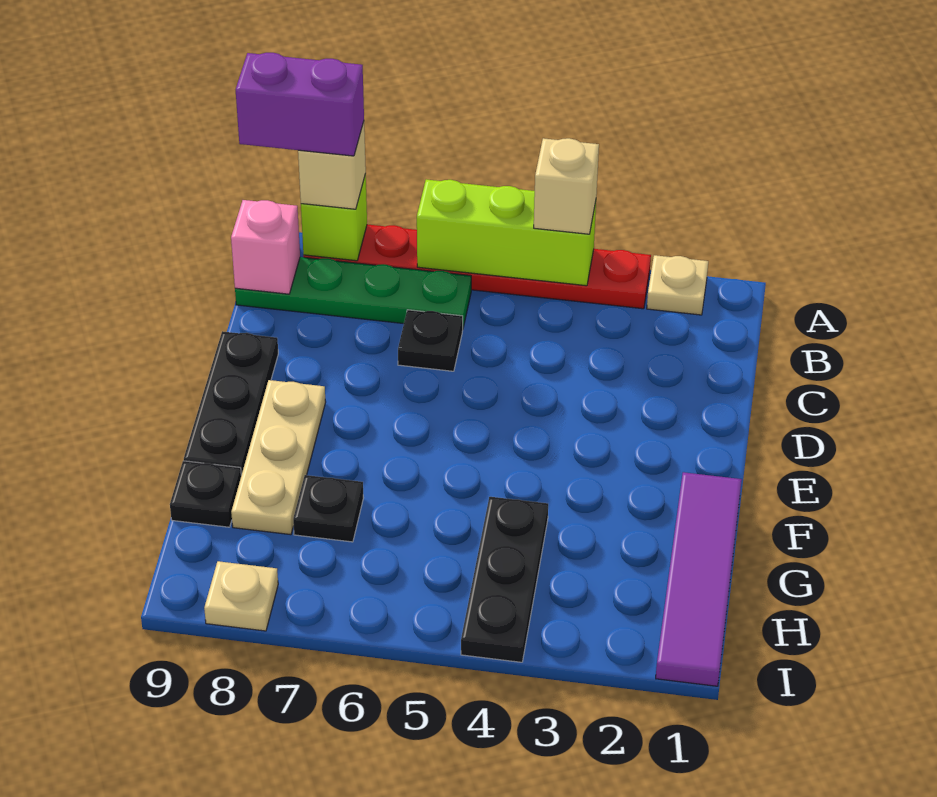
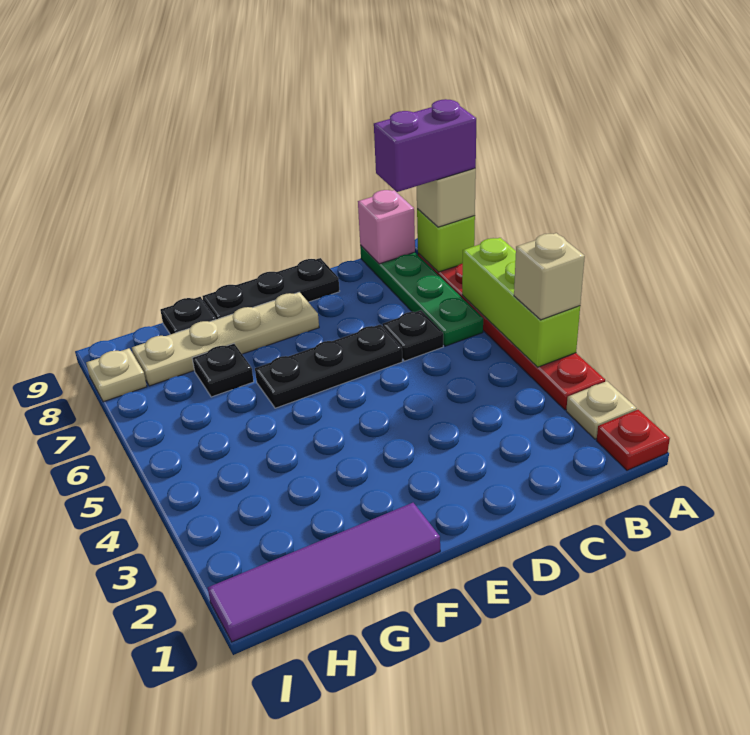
none -> red plate A1 level 1
purple brick A8:A9 level 4 -> purple brick A8:B8 level 4
tan plate E8:G8 level 1 -> tan plate E8:H8 level 1
black plate G4:I4 level 1 -> black plate D6:F6 level 1

